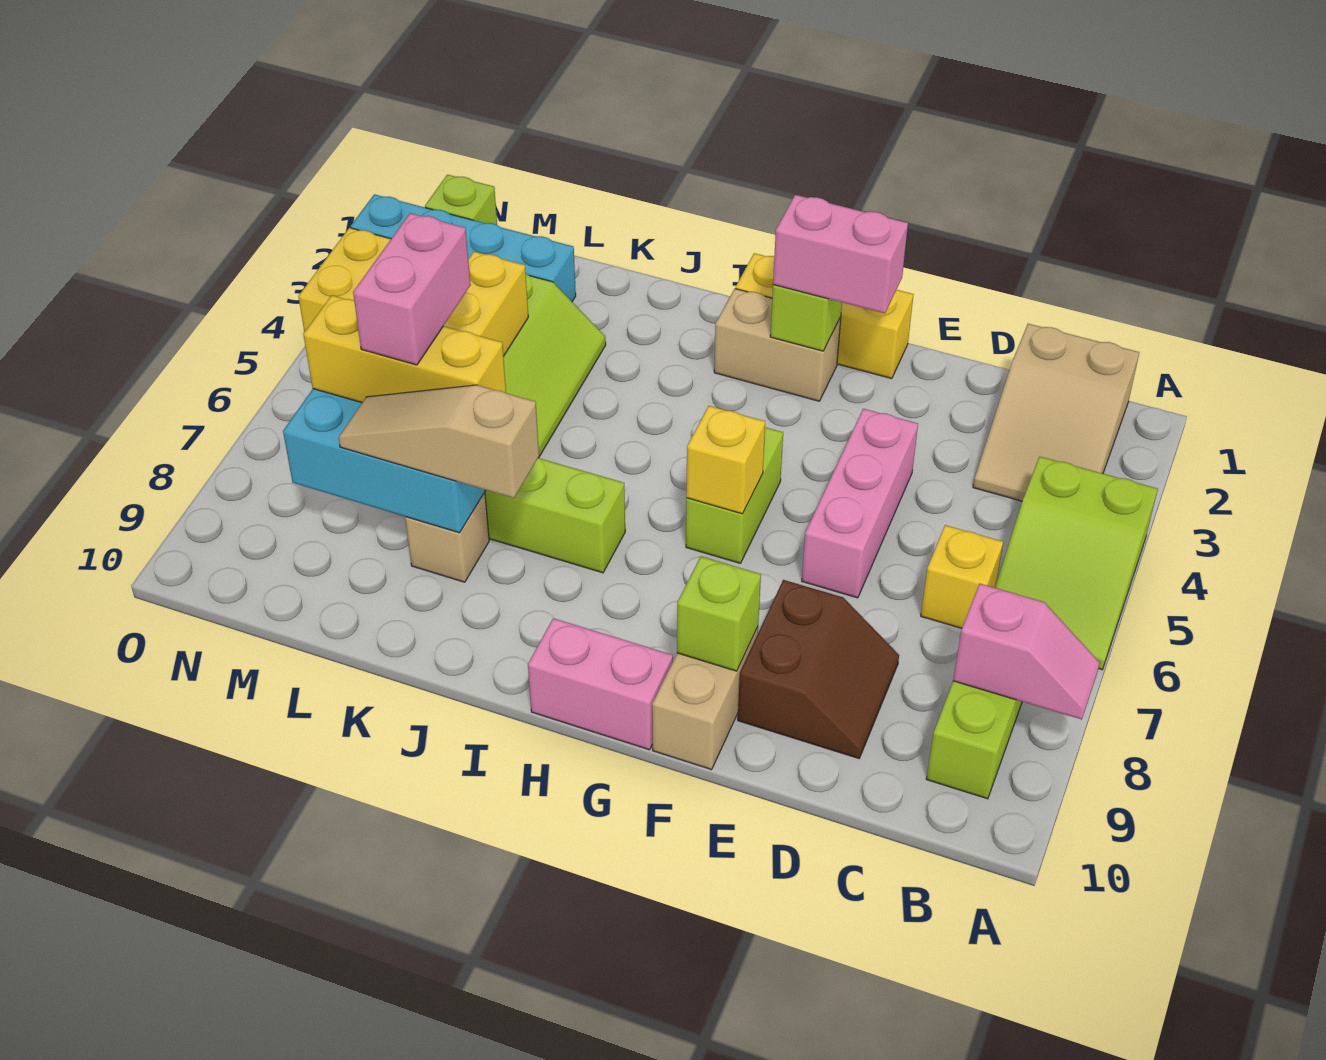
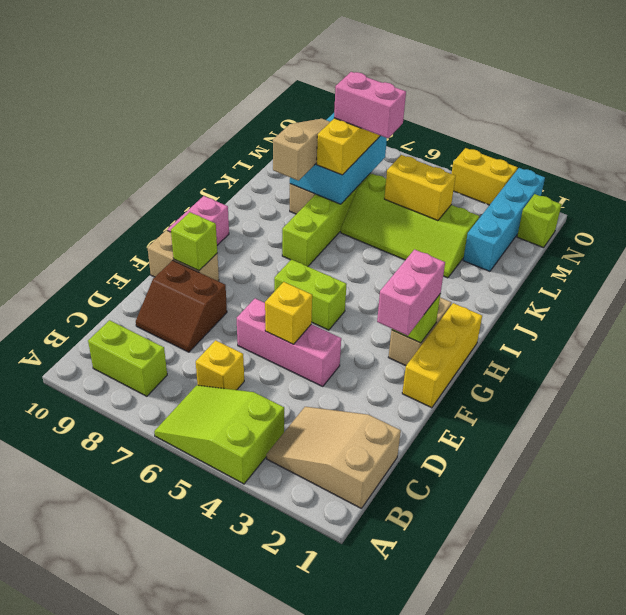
pink slope A8:B8 level 2 top B -> none
yellow brick G6 level 2 -> yellow brick E5 level 2

